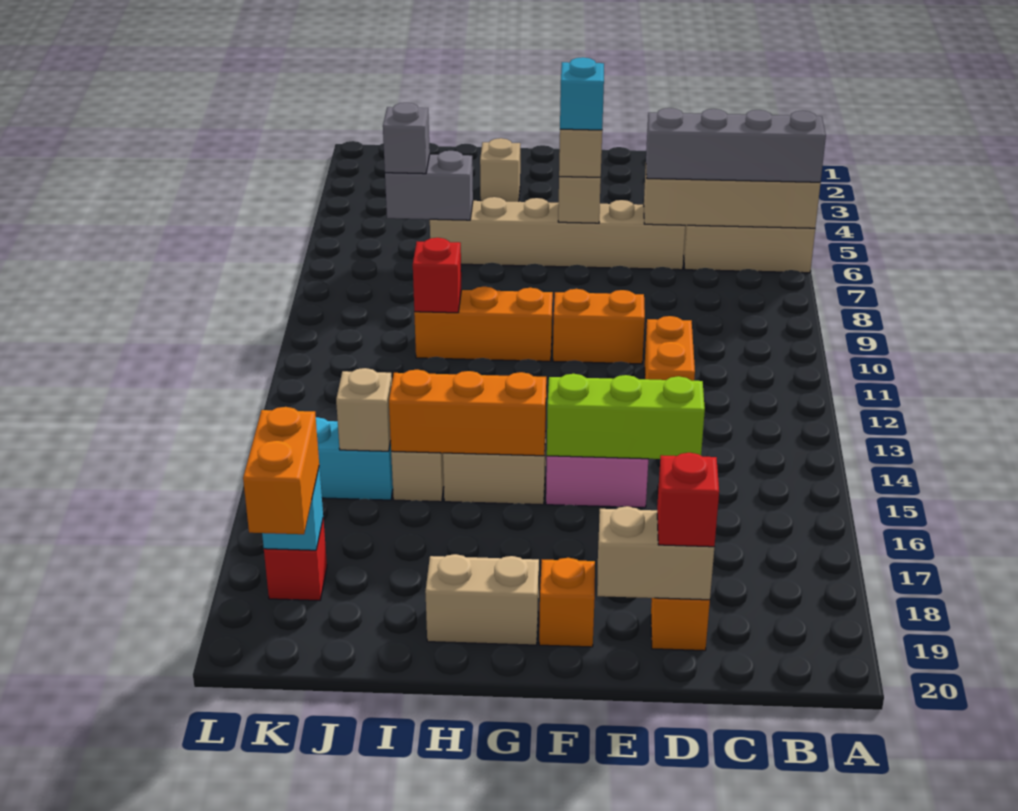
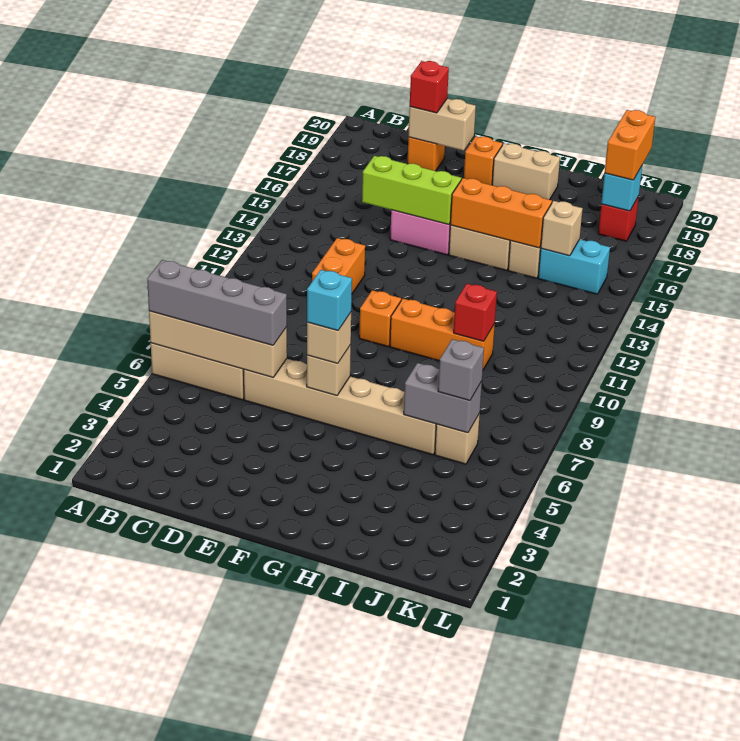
orange brick E10:F10 level 1 -> orange brick F10 level 1
tan brick H3 level 1 -> tan brick J6 level 1

